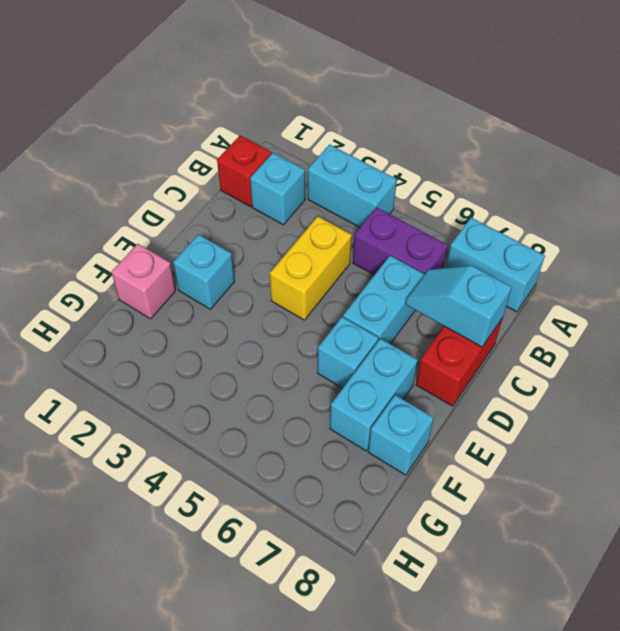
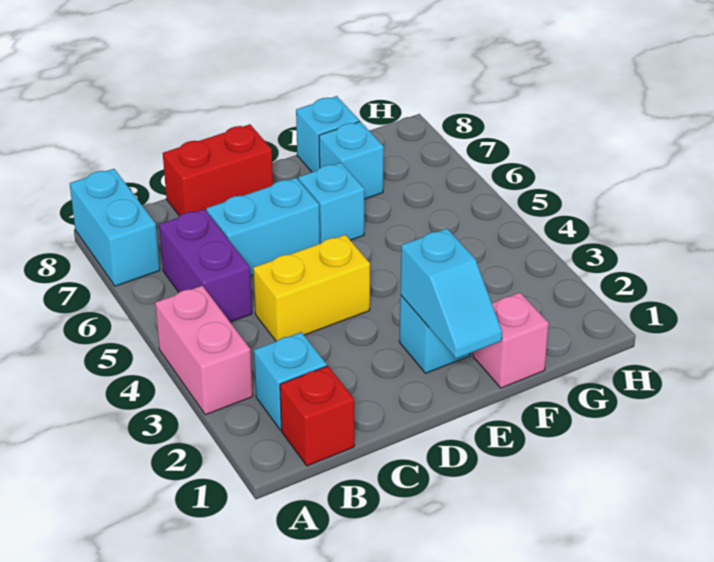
cyan brick A3:A4 level 1 -> pink brick A3:A4 level 1
cyan slope C7:C8 level 2 top 8 -> cyan slope E1:E2 level 2 top 2
cyan brick E7:F7 level 1 -> cyan brick F7 level 1

